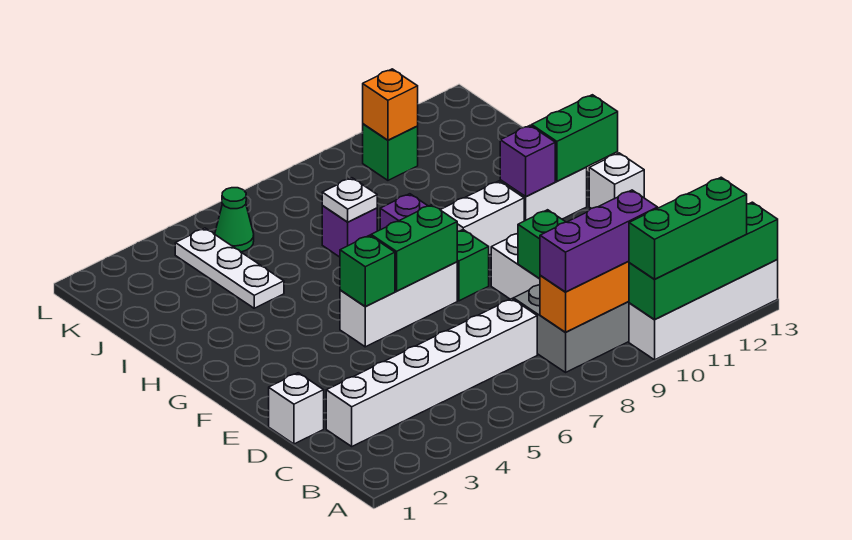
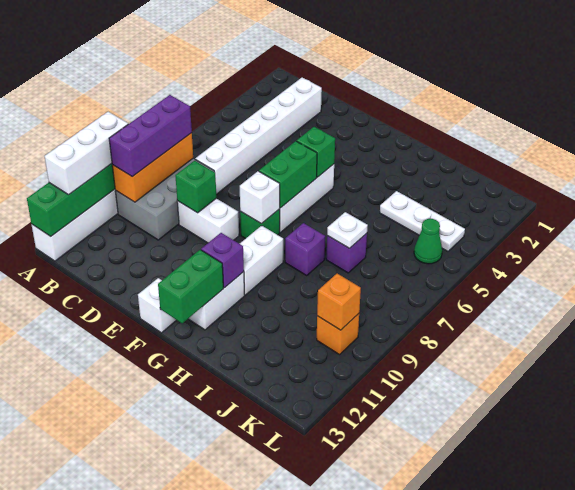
green brick A10:A12 level 3 -> white brick A10:A12 level 3
white brick D1 level 1 -> white brick F8 level 2
green brick K10 level 1 -> orange brick K10 level 1

